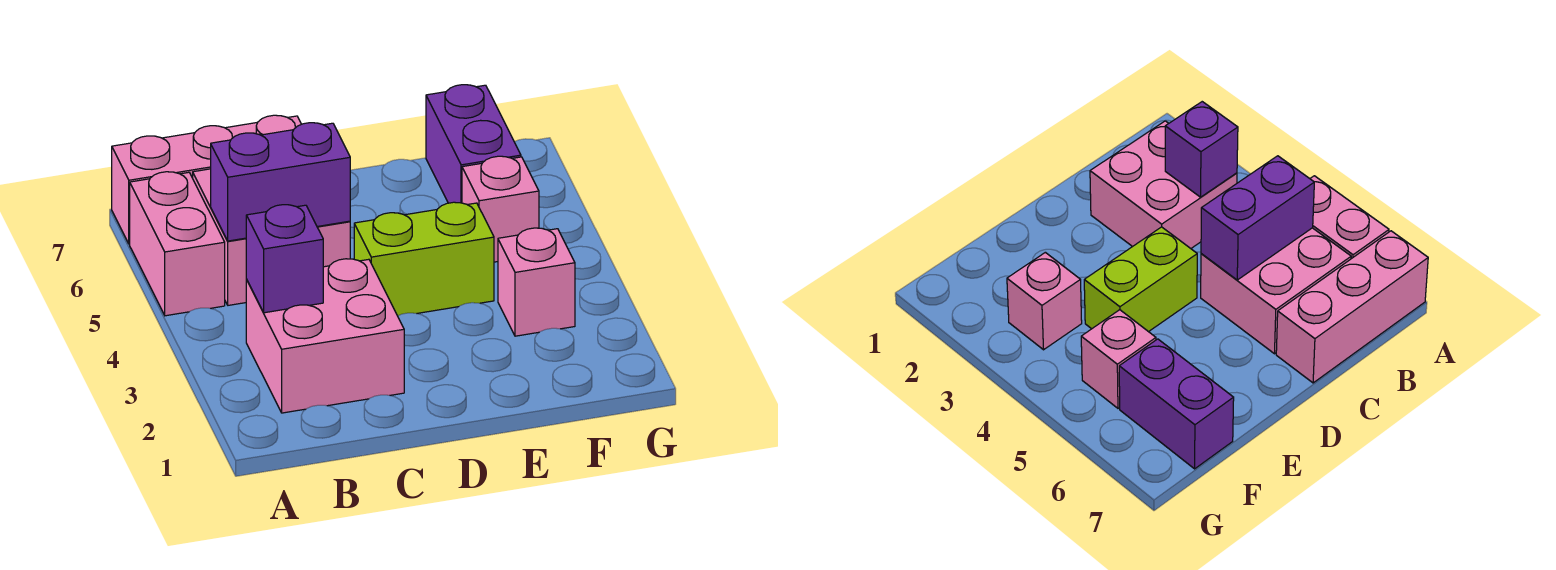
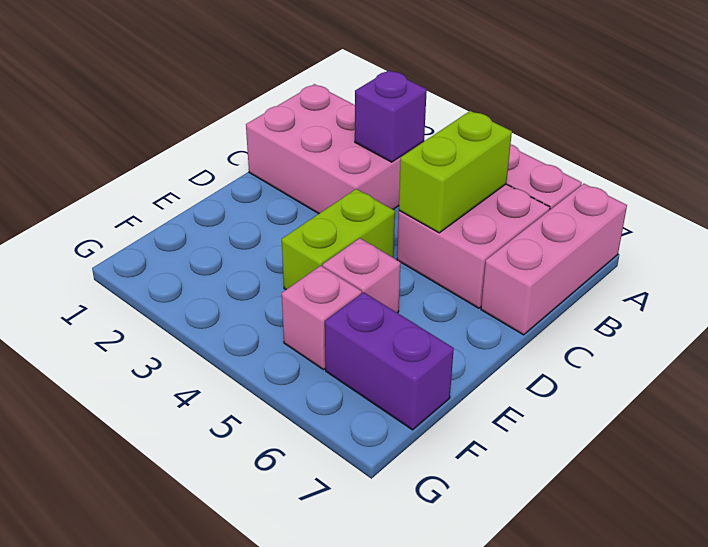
pink brick B2:C3 level 1 -> pink brick B1:C3 level 1
purple brick B5:C5 level 2 -> lime brick B5:C5 level 2
pink brick F3 level 1 -> pink brick E5 level 1

